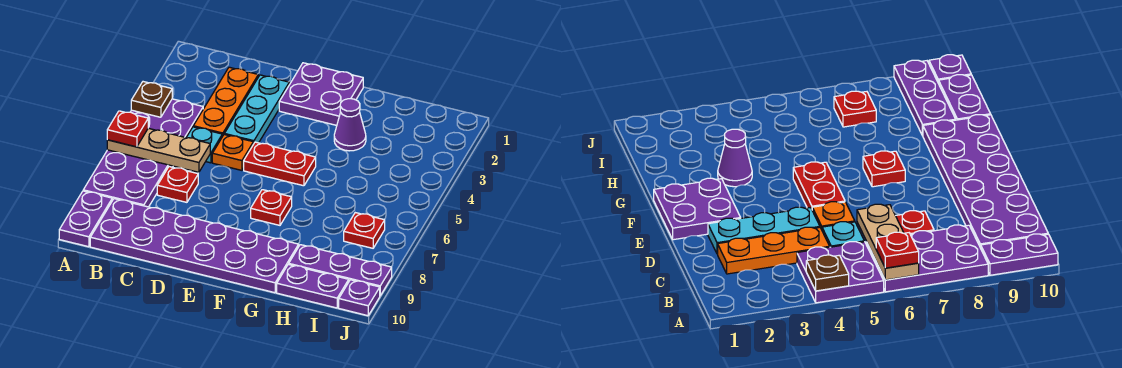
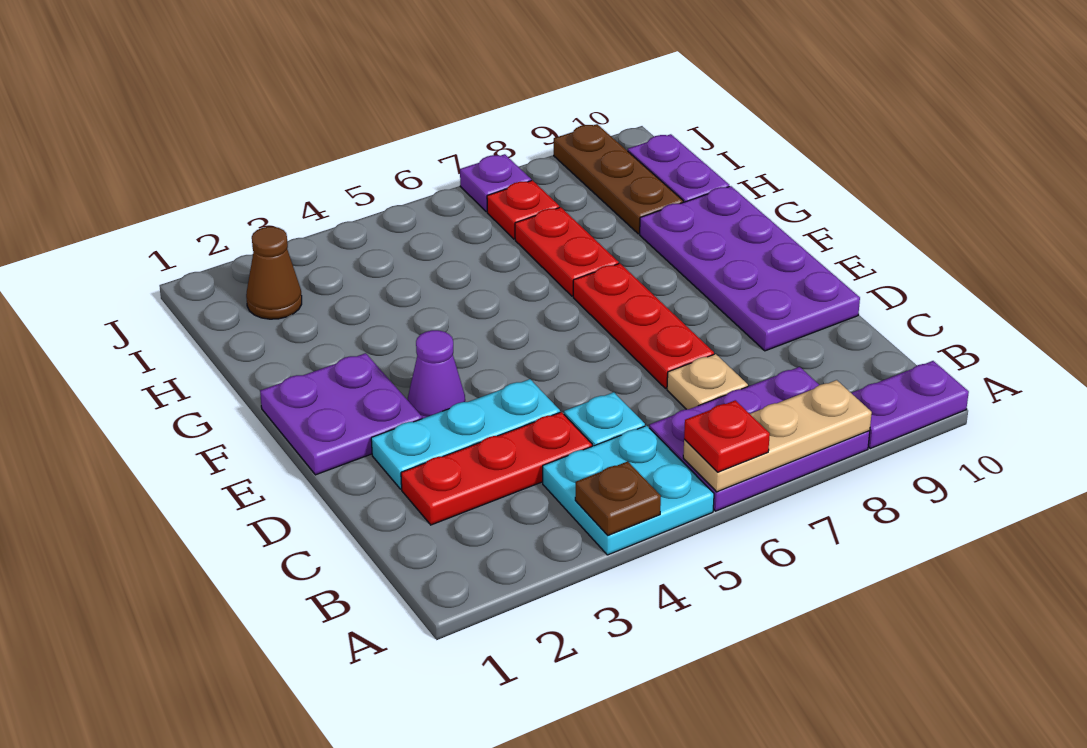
purple plate A4:B5 level 1 -> cyan plate A4:B5 level 1
tan plate A6:C6 level 2 -> tan plate A6:A8 level 2
purple plate B9:G10 level 1 -> purple plate D9:G10 level 1
orange plate C2:C4 level 1 -> red plate C2:C4 level 1
red plate C7 level 1 -> tan plate C7 level 1
orange plate D5 level 1 -> none
red plate E5:F5 level 1 -> red plate G7:H7 level 1
red plate F7 level 1 -> red plate D7:F7 level 1
purple cone G3 level 1 -> purple cone E3 level 1
purple plate H9:J9 level 1 -> brown plate H9:J9 level 1
none -> brown cone I2 level 1
purple plate J10 level 1 -> purple plate J7 level 1

